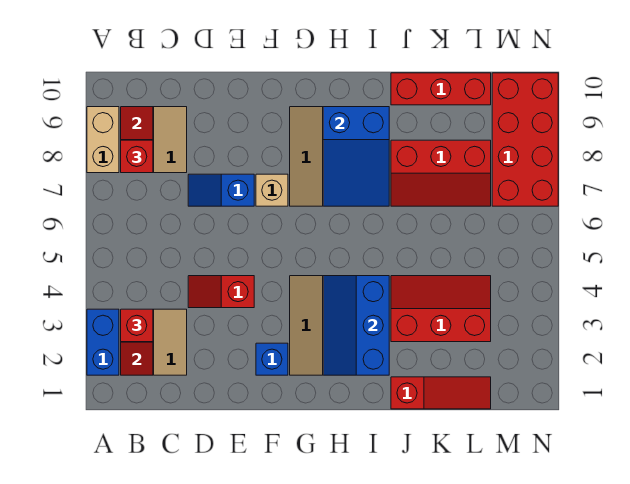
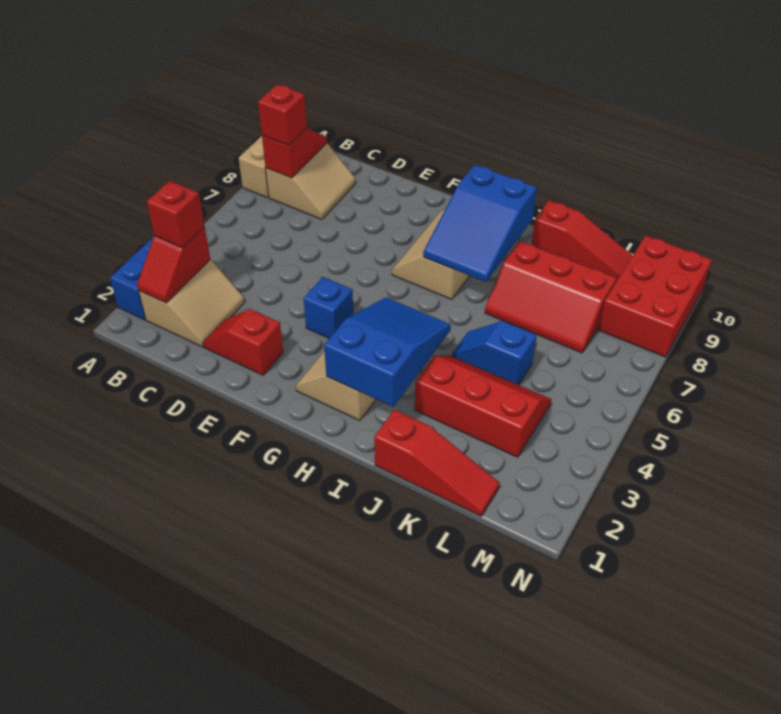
red slope D4:E4 level 1 top E -> red slope D2:E2 level 1 top E
blue slope D7:E7 level 1 top E -> blue slope J5:K5 level 1 top K
blue brick F2 level 1 -> blue brick F4 level 1
tan brick F7 level 1 -> none
blue slope H2:I4 level 2 top I -> blue slope H2:I4 level 2 top 2
red brick J10:L10 level 1 -> red slope J10:L10 level 1 top J
red brick M7:N10 level 1 -> red brick M8:N10 level 1

